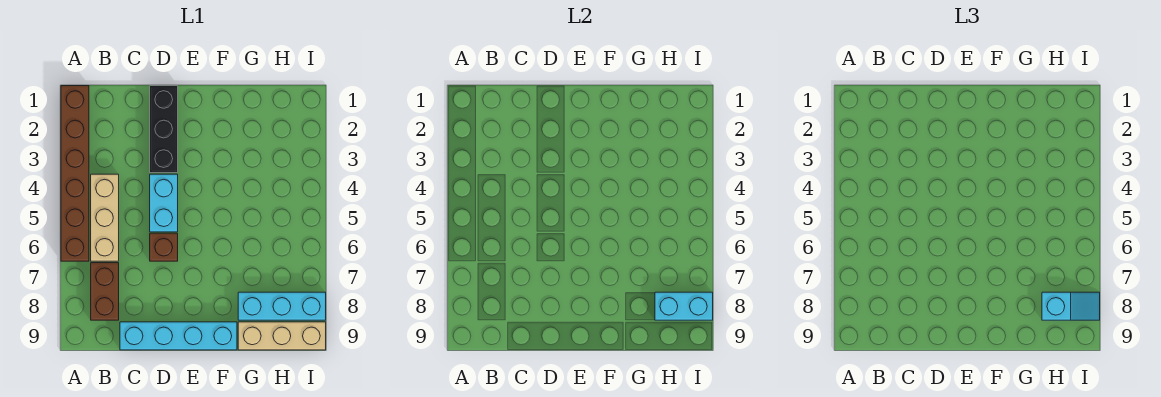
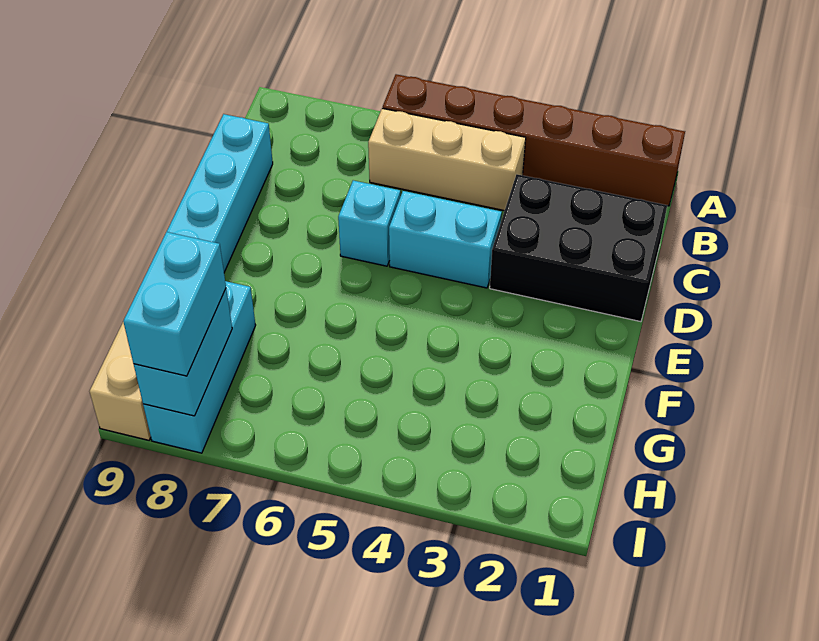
brown brick B7:B8 level 1 -> none
black brick D1:D3 level 1 -> black brick C1:D3 level 1
brown brick D6 level 1 -> cyan brick D6 level 1
cyan slope H8:I8 level 3 top H -> cyan brick H8:I8 level 3

